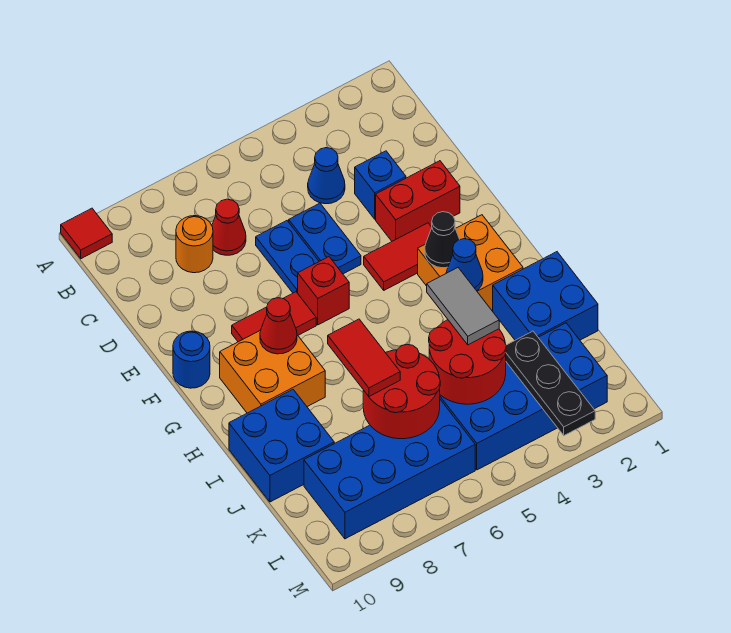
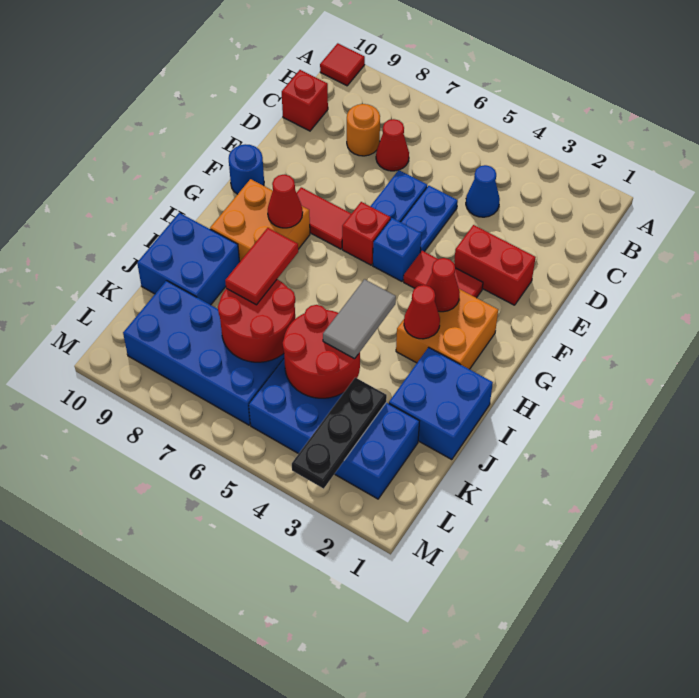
none -> red brick C10 level 1
blue brick D3 level 1 -> blue brick F5 level 1
black cone G3 level 2 -> red cone G3 level 2
blue cone H3 level 2 -> red cone H3 level 2

